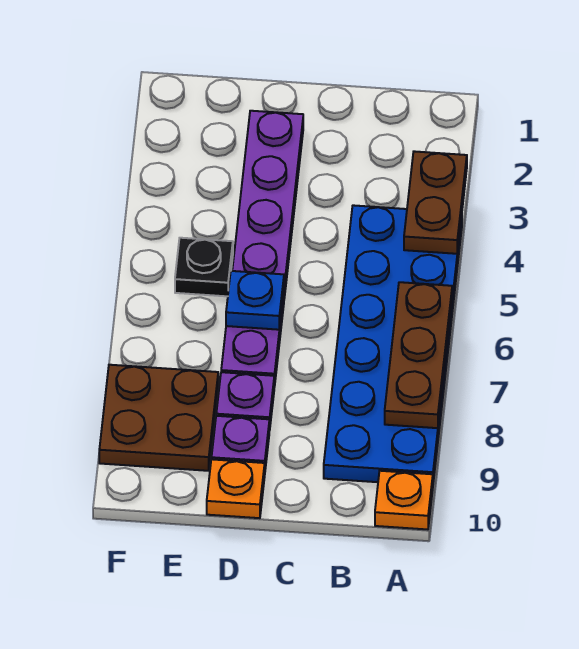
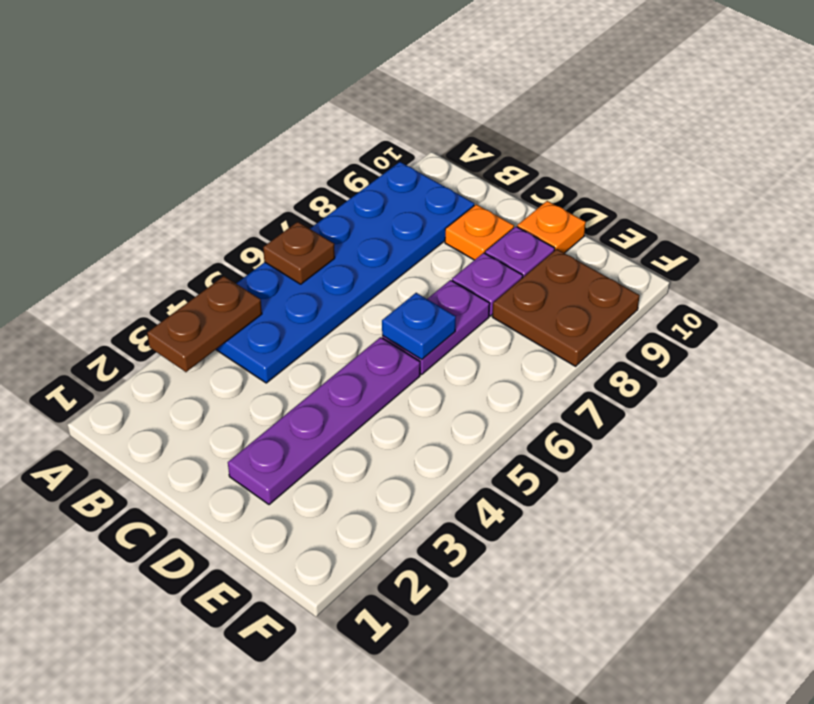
brown plate A6:A8 level 2 -> brown plate A6 level 2
orange plate A10 level 1 -> orange plate C9 level 1
black plate E5 level 1 -> none

